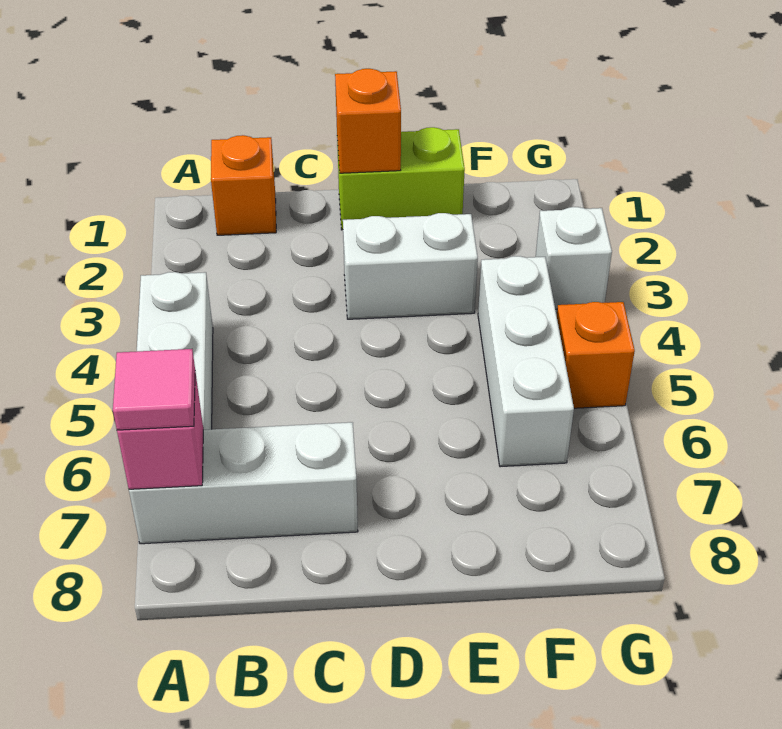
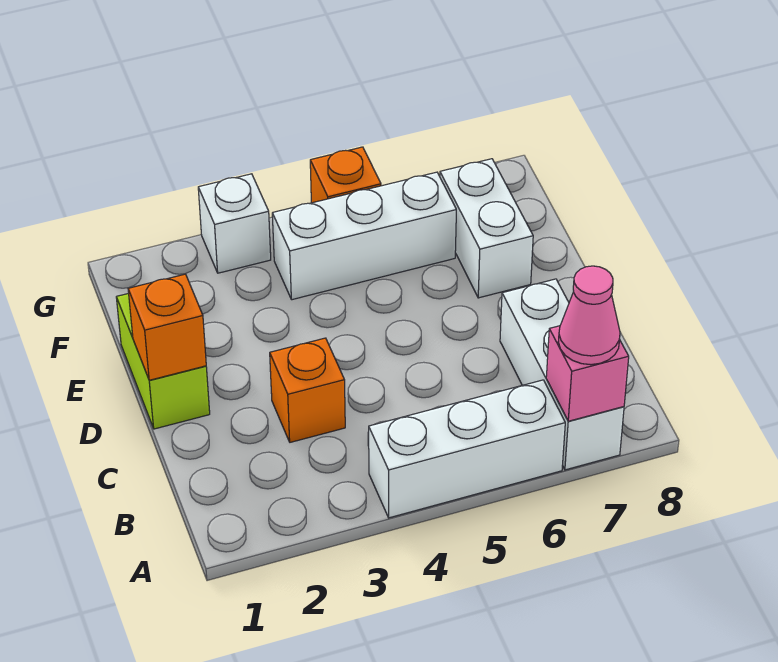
pink tile A7 level 3 -> pink cone A7 level 3
orange brick B1 level 1 -> orange brick C3 level 1
white brick D3:E3 level 1 -> white brick E7:F7 level 1

